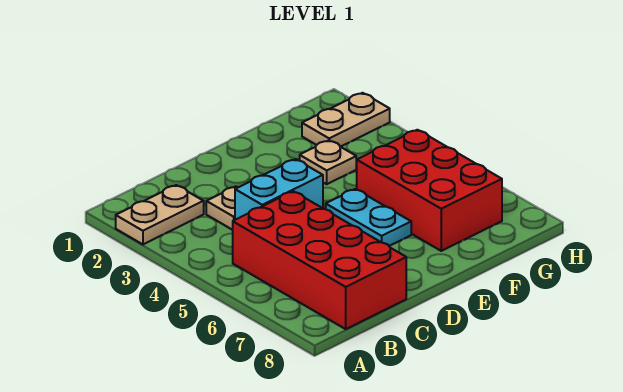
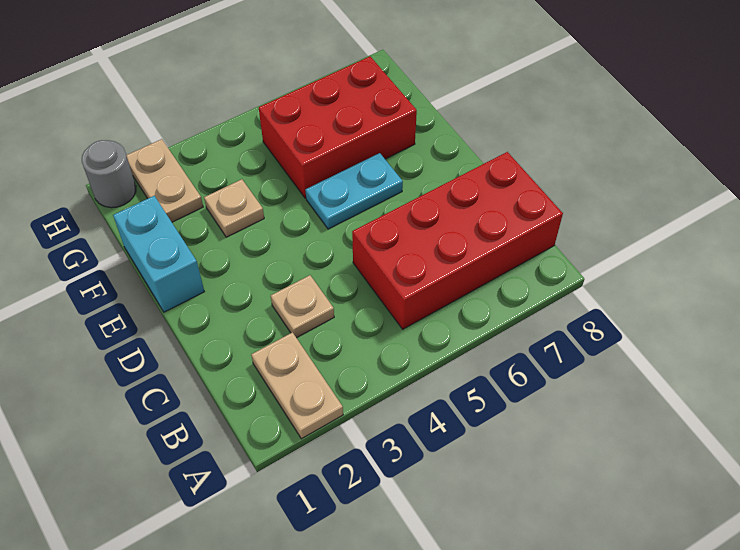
cyan brick C4:D4 level 1 -> cyan brick E1:F1 level 1
none -> grey round brick H1 level 1

